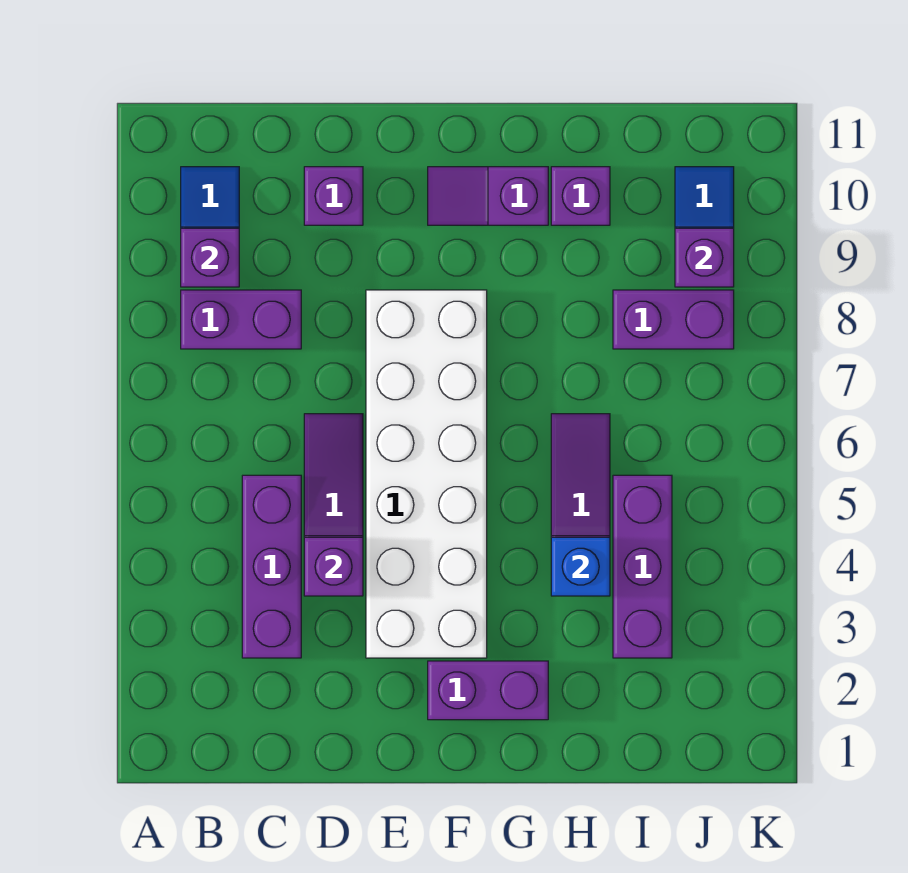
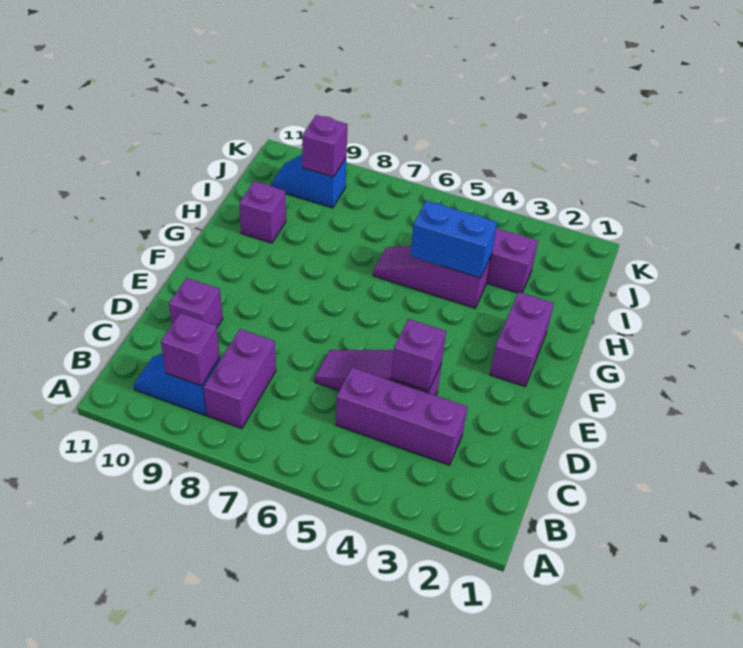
white brick E3:F8 level 1 -> none
purple slope F10:G10 level 1 top G -> none
blue brick H4 level 2 -> blue brick H4:H5 level 2
purple brick I8:J8 level 1 -> none

